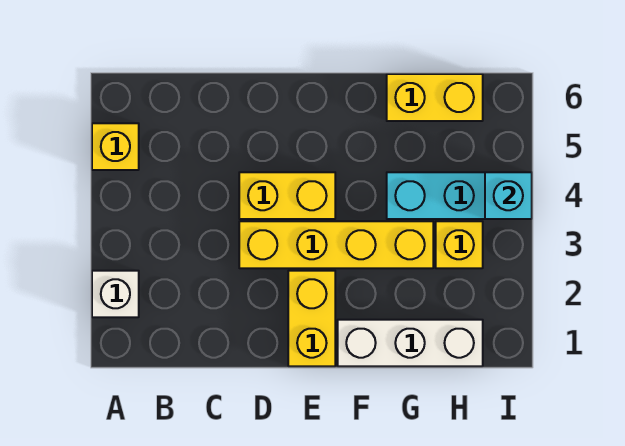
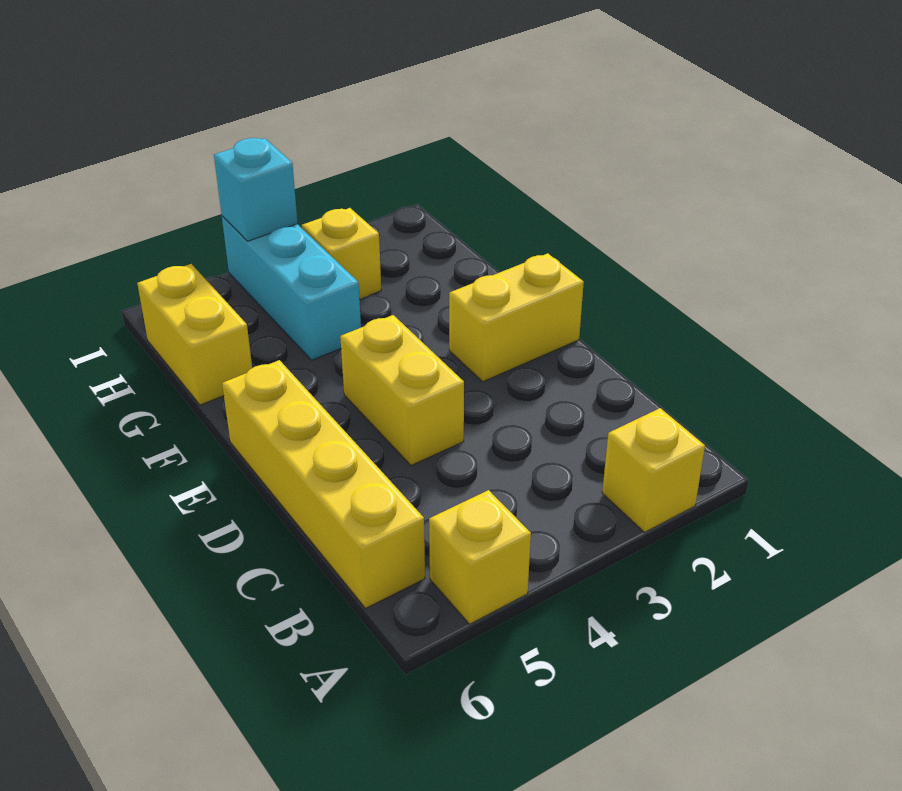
white brick A2 level 1 -> yellow brick A2 level 1
yellow brick D3:G3 level 1 -> yellow brick B6:E6 level 1
white brick F1:H1 level 1 -> none

